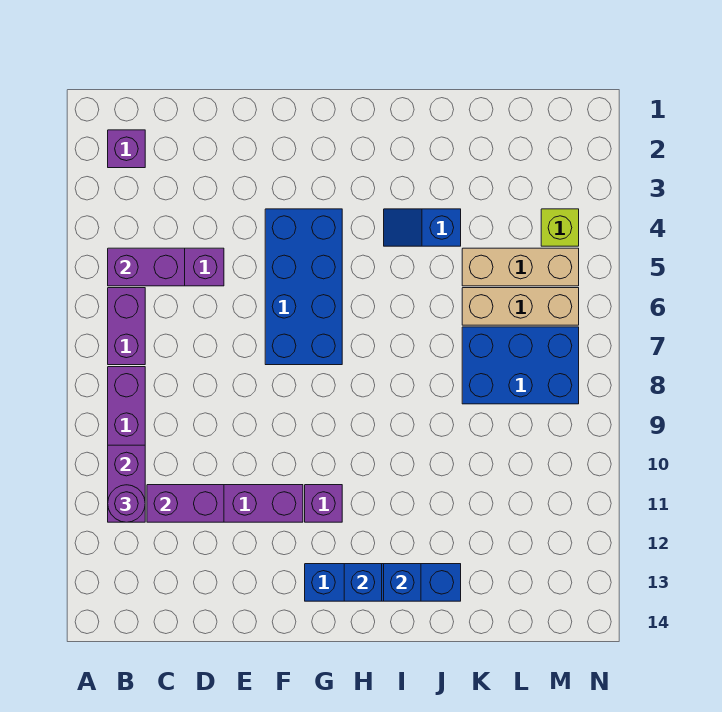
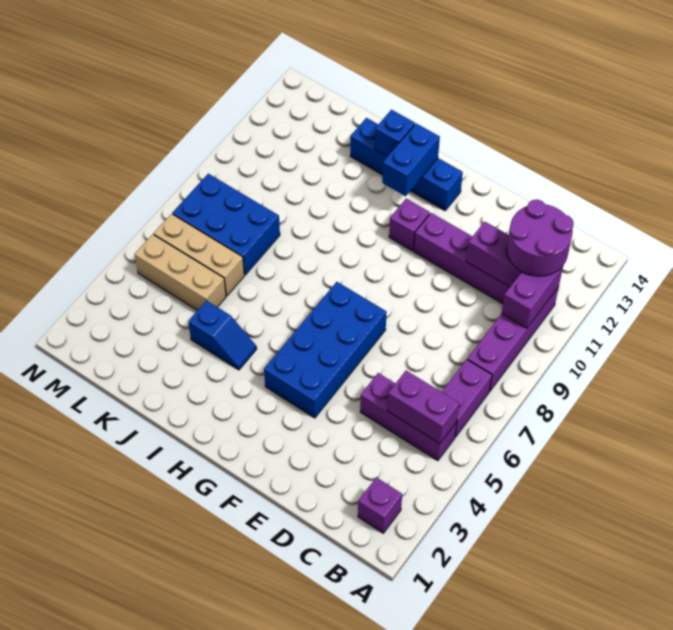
purple round brick B11 level 3 -> purple round brick B11:C12 level 3
blue brick H13 level 2 -> blue brick H12:H13 level 2
lime brick M4 level 1 -> none

